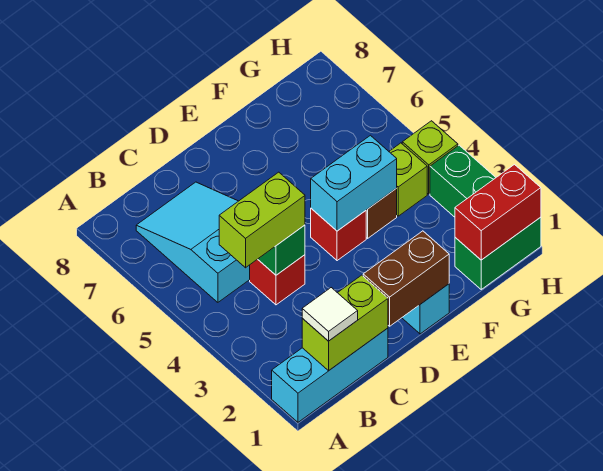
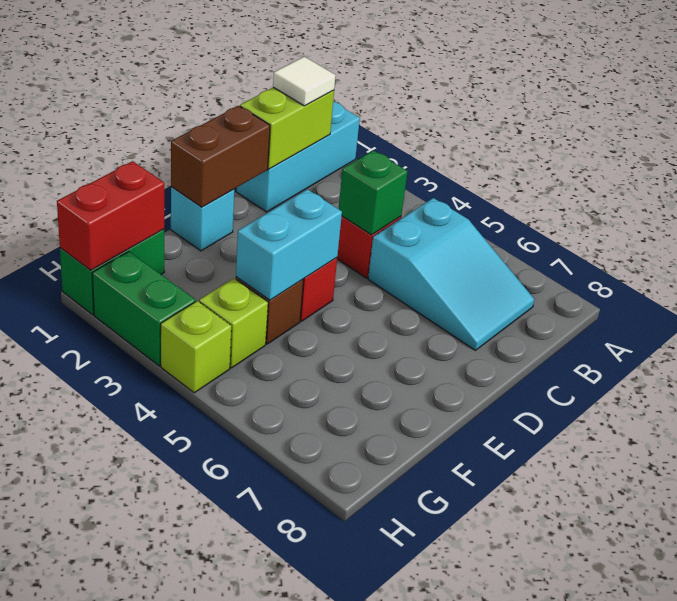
lime brick B4:C4 level 3 -> none

